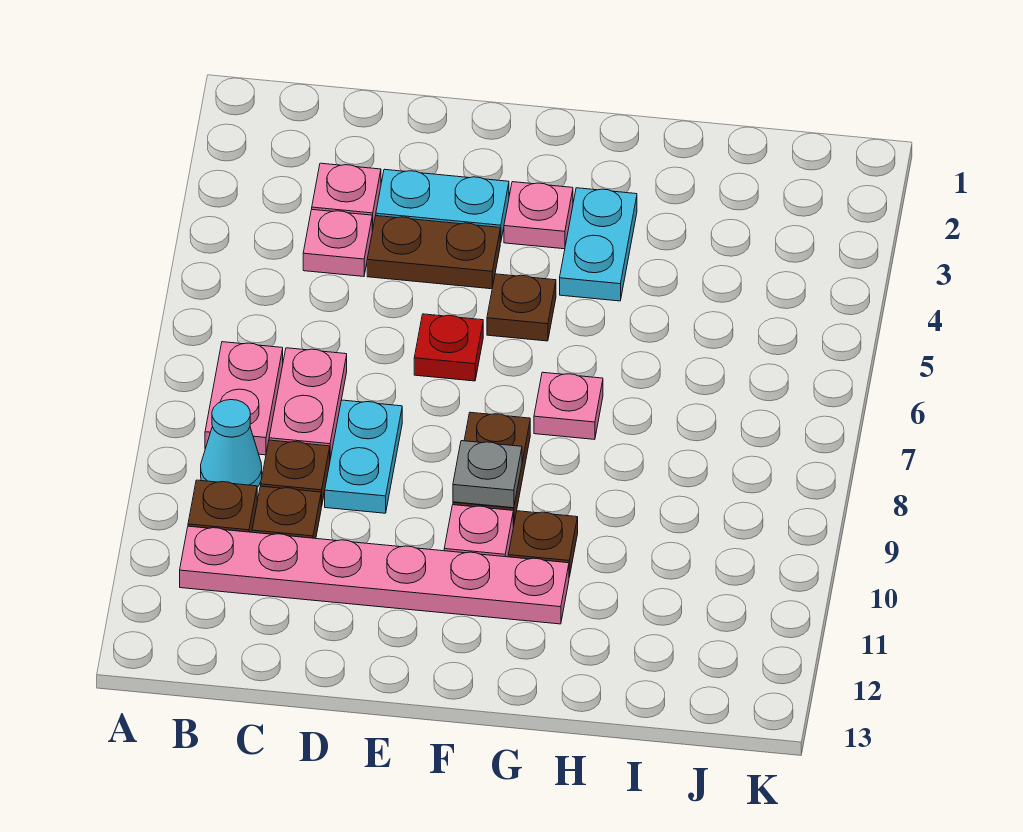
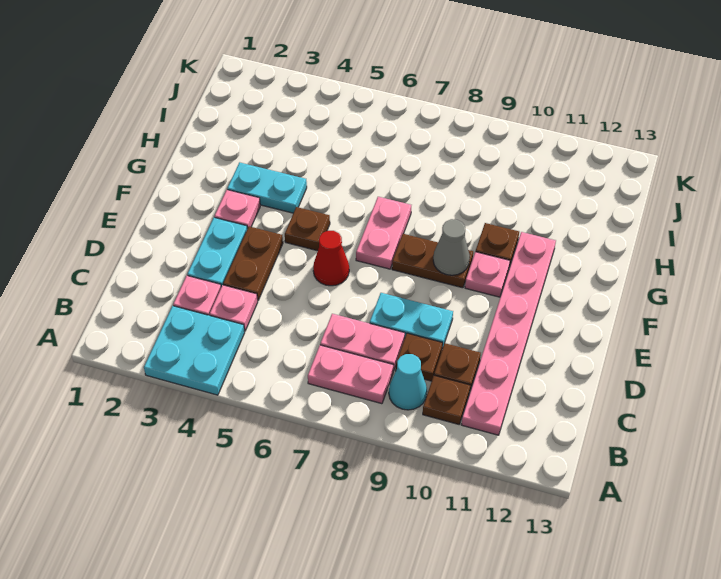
none -> cyan plate A3:B4 level 1
red plate E6 level 1 -> red cone E6 level 1
grey plate F9 level 2 -> grey cone F9 level 2
pink plate G7 level 1 -> pink plate F7:G7 level 1

